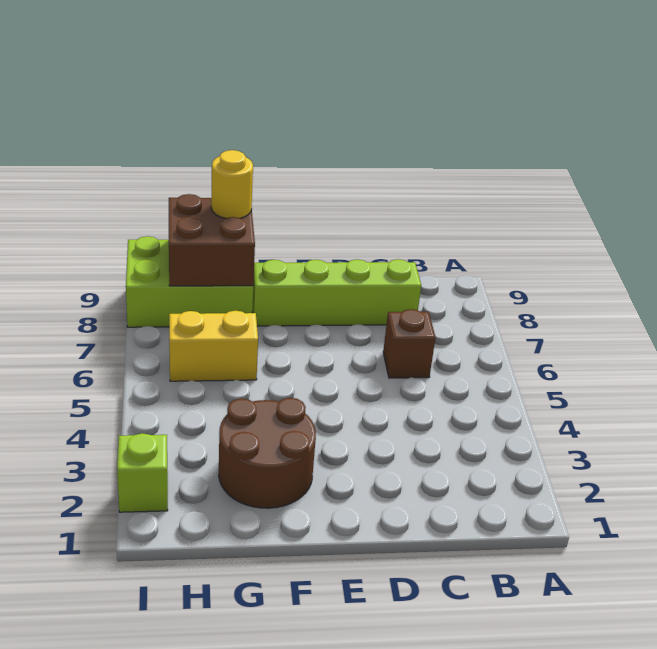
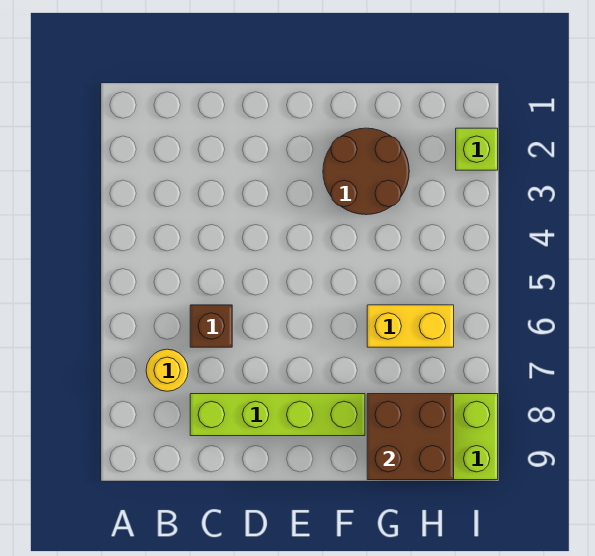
yellow round brick G9 level 3 -> yellow round brick B7 level 1

